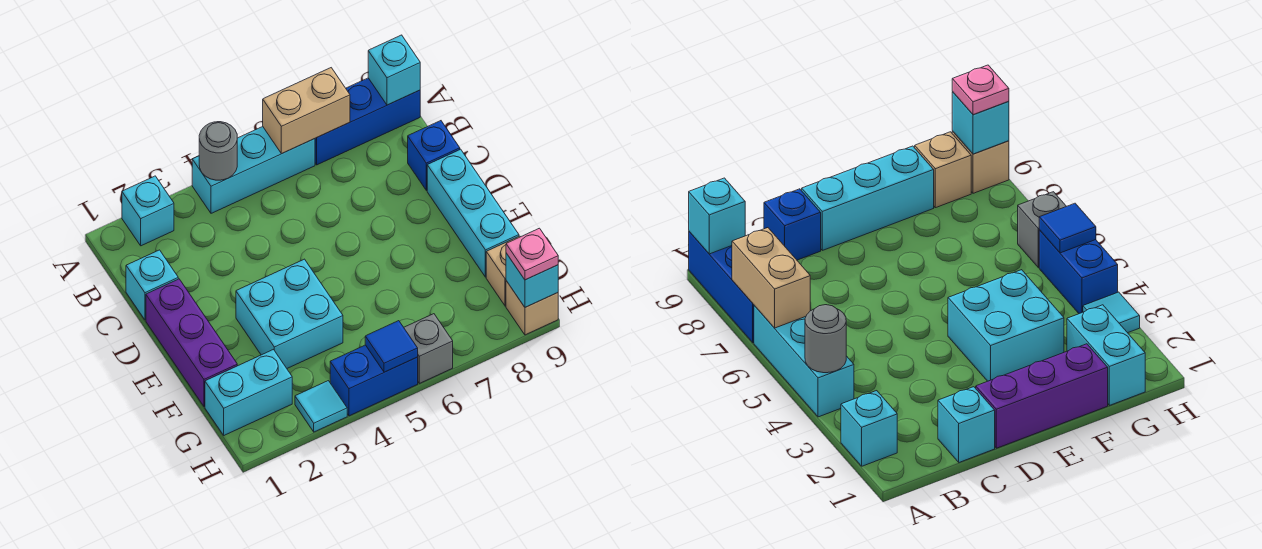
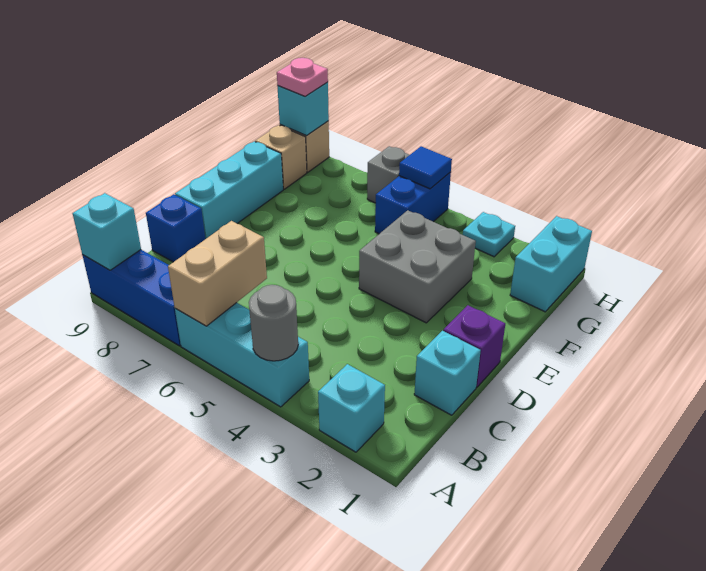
tan brick A6:A7 level 2 -> tan brick A6:B6 level 2
purple brick D1:F1 level 1 -> purple brick D1 level 1
cyan brick E3:F4 level 1 -> grey brick E3:F4 level 1
cyan brick G1:G2 level 1 -> cyan brick G1:H1 level 1
cyan tile H3 level 1 -> cyan plate H3 level 1
blue brick H4:H5 level 1 -> blue brick G5:H5 level 1

